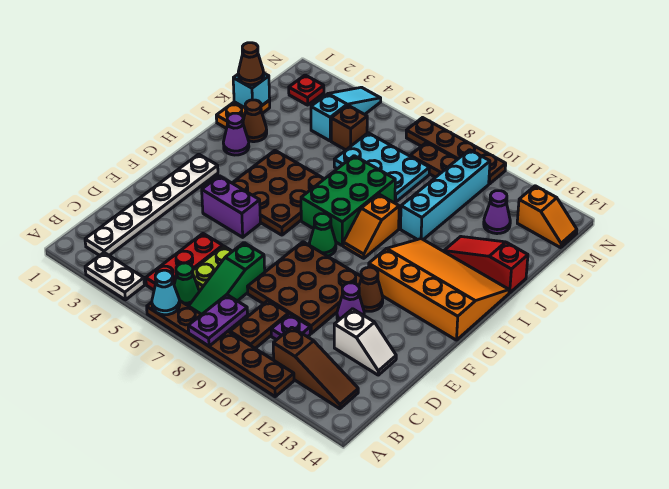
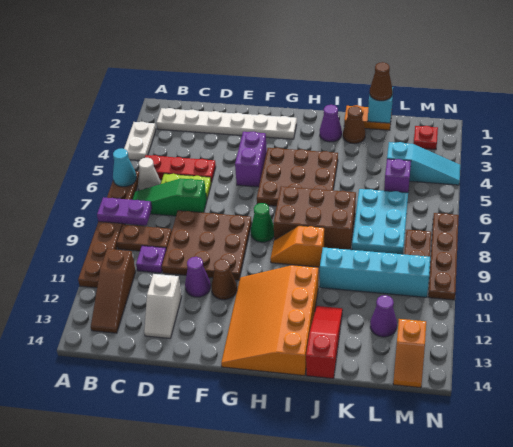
green cone B6 level 1 -> white cone B6 level 1
orange slope G11:I14 level 1 top G -> orange slope G11:I14 level 1 top I
green brick H7:J8 level 1 -> brown brick H7:J8 level 1
brown brick L5 level 1 -> purple brick L5 level 1

